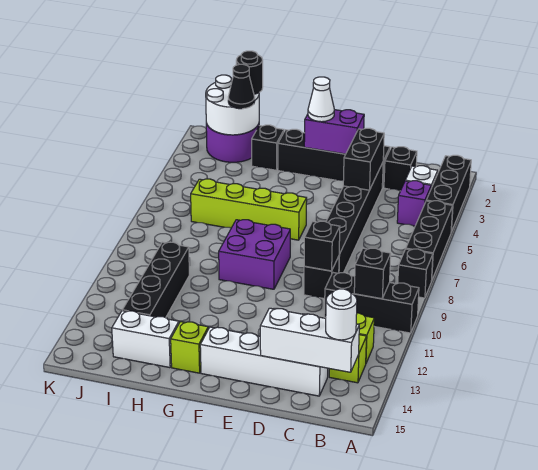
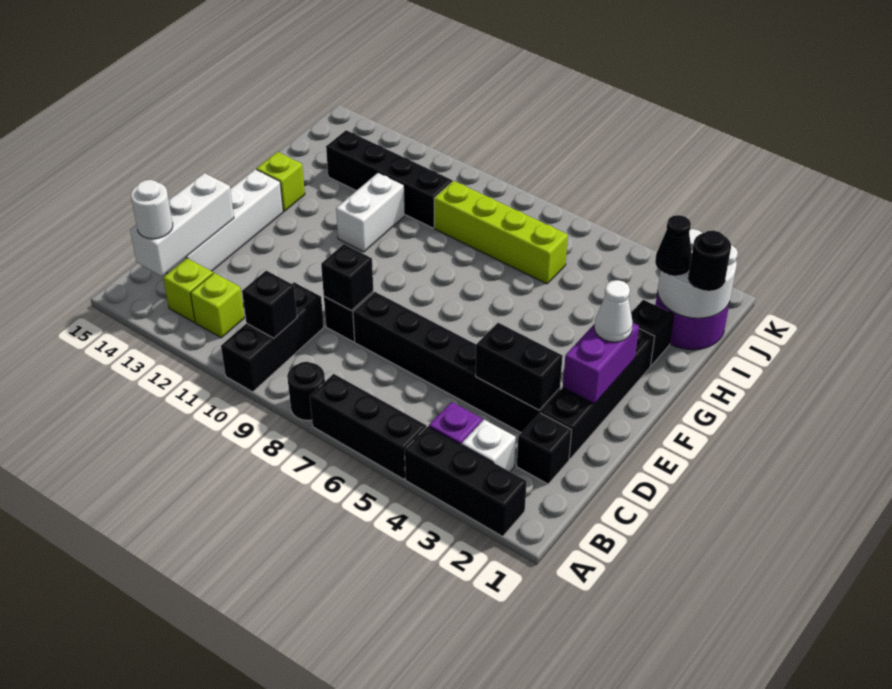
black brick A8 level 1 -> black round brick A8 level 1
lime brick F6:I6 level 1 -> lime brick I6:I9 level 1
purple brick F8:G9 level 1 -> none
white brick H14:I14 level 1 -> white brick G11:H11 level 1

